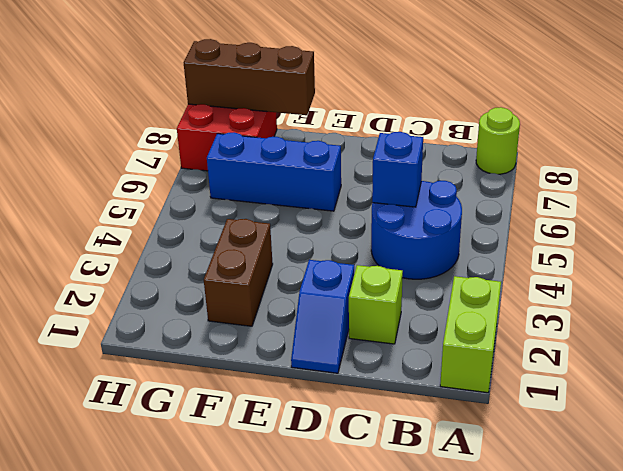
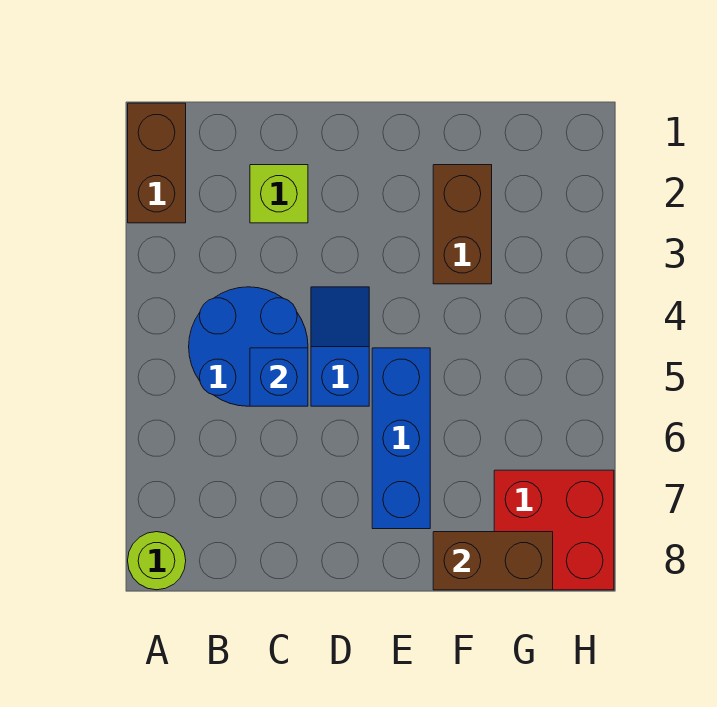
lime brick A1:A2 level 1 -> brown brick A1:A2 level 1
blue slope D1:D2 level 1 top 2 -> blue slope D4:D5 level 1 top 5
blue brick E6:G6 level 1 -> blue brick E5:E7 level 1
brown brick F8:H8 level 2 -> brown brick F8:G8 level 2

